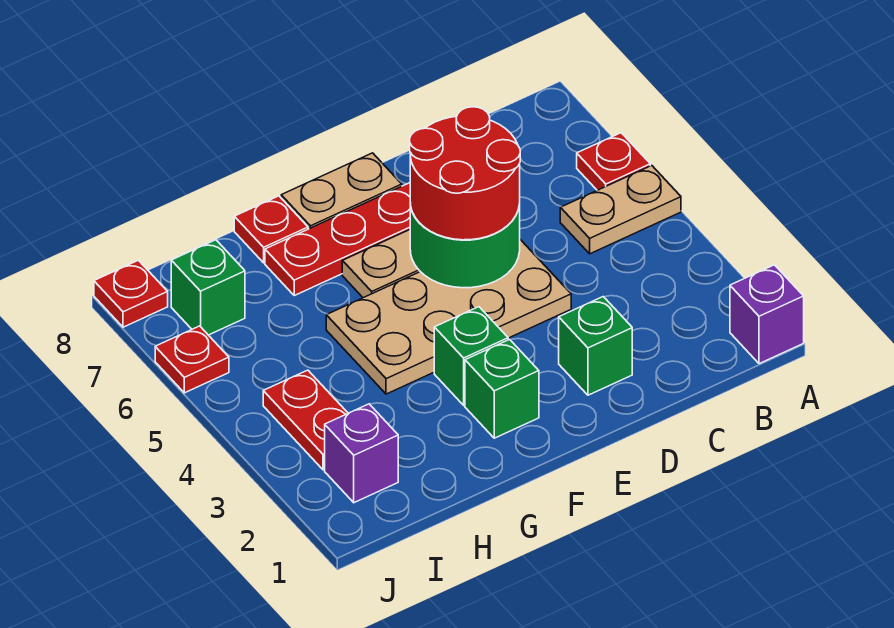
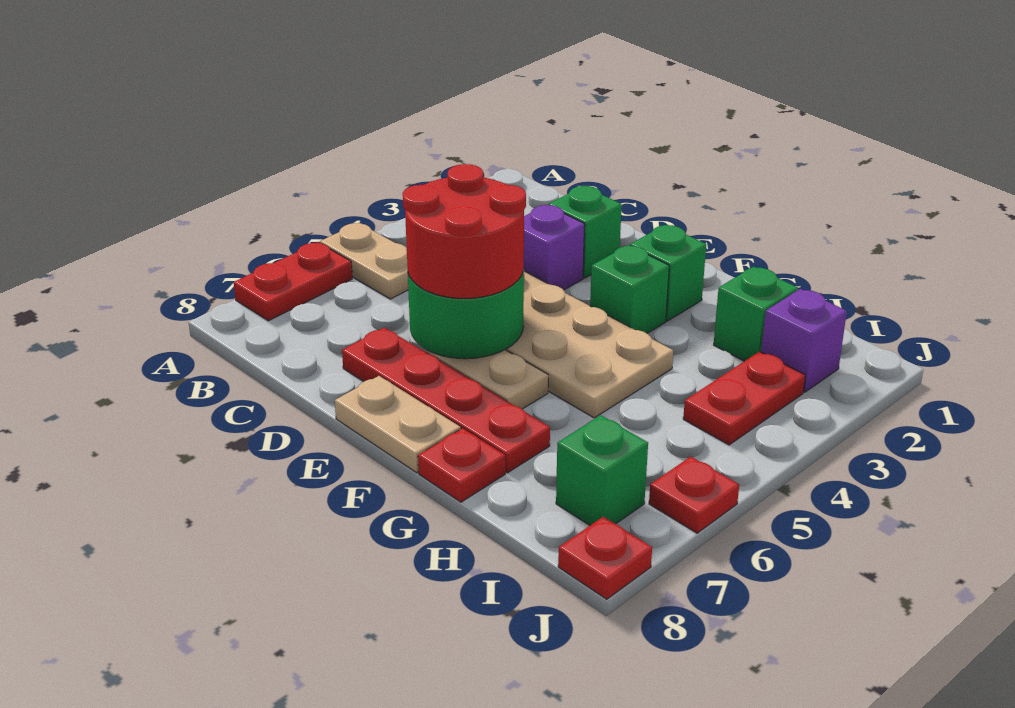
purple brick A1 level 1 -> purple brick D3 level 1
red plate A6 level 1 -> red plate A6:A7 level 1
none -> green brick H2 level 1

